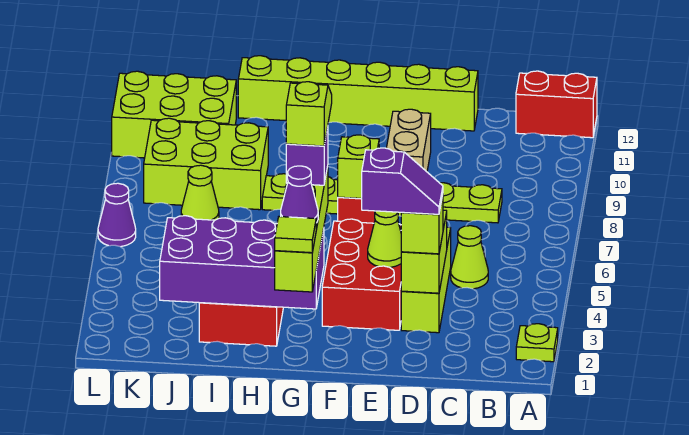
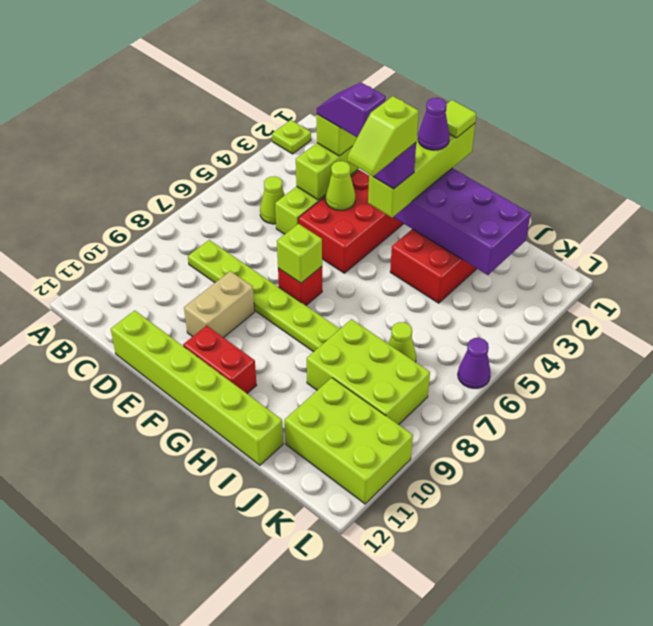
red brick A12:B12 level 1 -> red brick F11:G11 level 1

